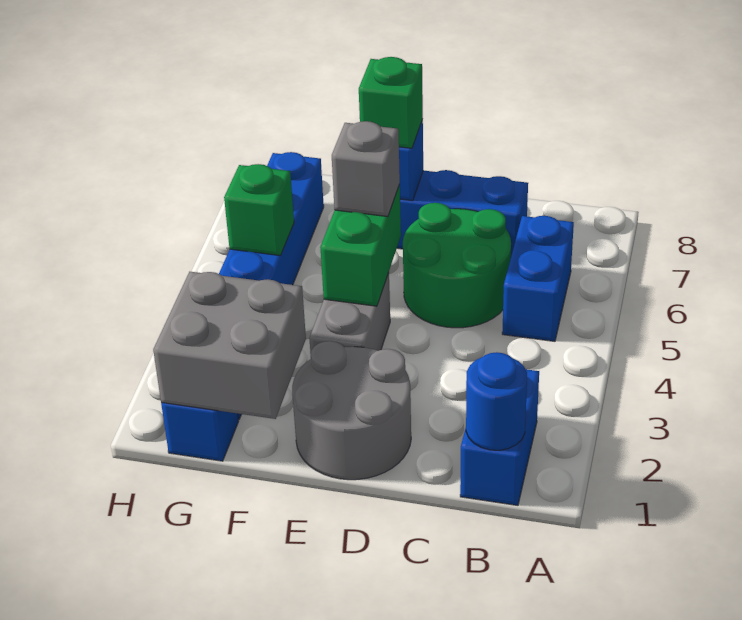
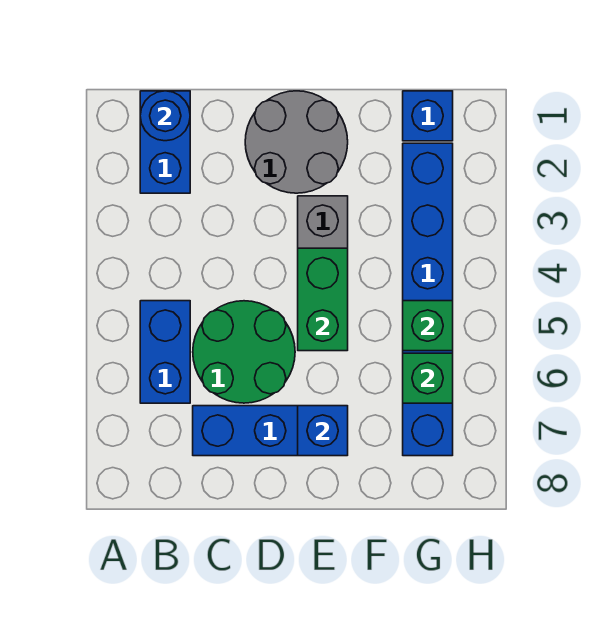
grey brick E5 level 3 -> none
green brick E7 level 3 -> green brick G6 level 2
grey brick F1:G2 level 2 -> none

